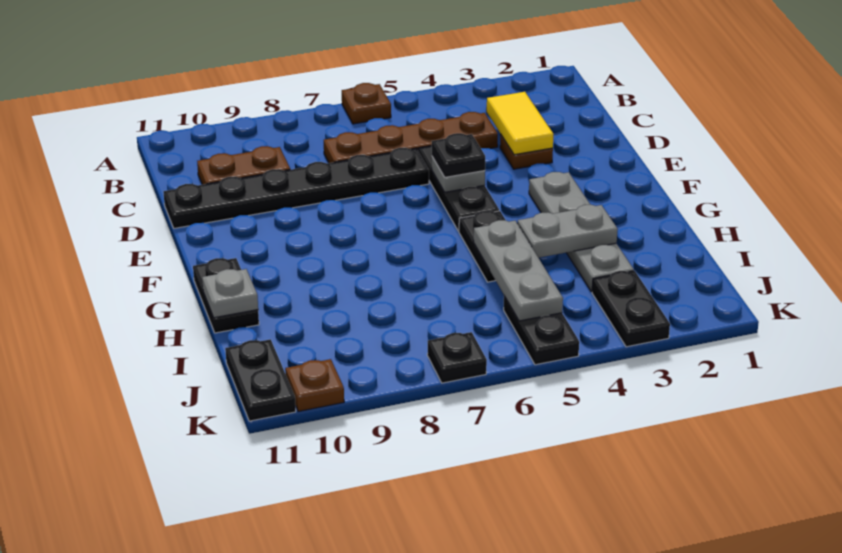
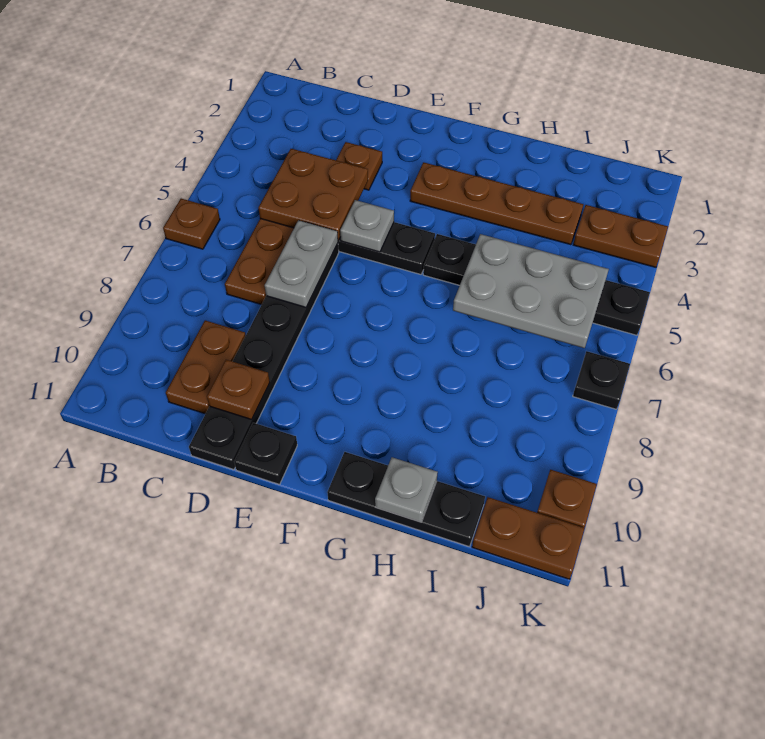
yellow tile C3:D3 level 2 -> none
none -> brown plate C4:D5 level 2
none -> brown plate D10 level 2
black plate E5 level 3 -> black plate E11 level 1
grey plate F3:I3 level 1 -> brown plate F3:I3 level 1
black plate G11:H11 level 1 -> black plate G11:I11 level 1
grey plate H3:H4 level 2 -> grey plate D6:D7 level 2
grey plate H5:J5 level 2 -> grey plate H5:J6 level 2
black plate J3:K3 level 1 -> brown plate J3:K3 level 1
black plate J11:K11 level 1 -> brown plate J11:K11 level 1

